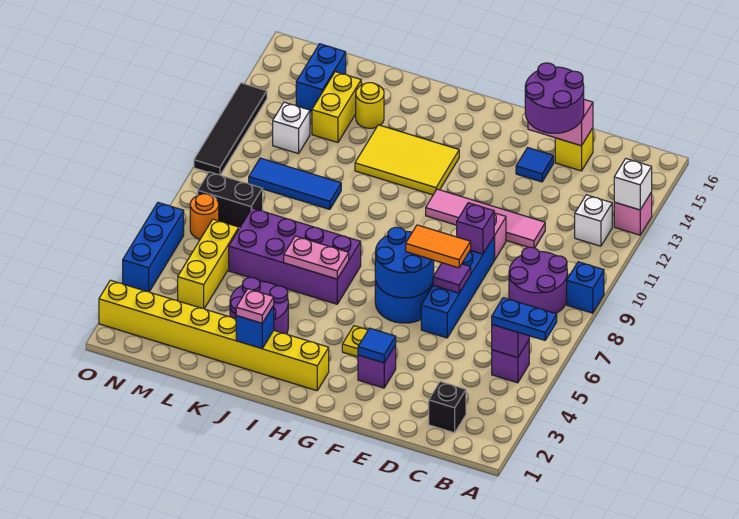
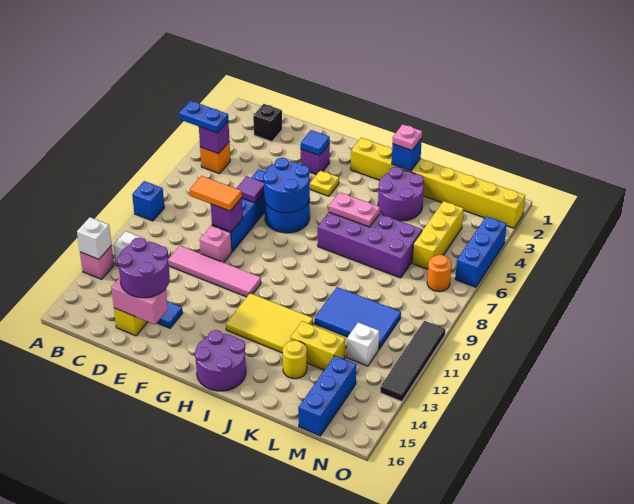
purple brick B5 level 1 -> orange brick B5 level 1
purple round brick B8:C9 level 1 -> purple round brick H15:I16 level 1
orange tile E7:F7 level 3 -> orange tile D9:E9 level 3
blue tile K10:M10 level 1 -> blue tile K10:M11 level 1
yellow brick L13:L14 level 1 -> yellow brick K13:L13 level 1
black brick M8:N8 level 1 -> none
blue brick M14:M15 level 1 -> blue brick M14:M16 level 1

